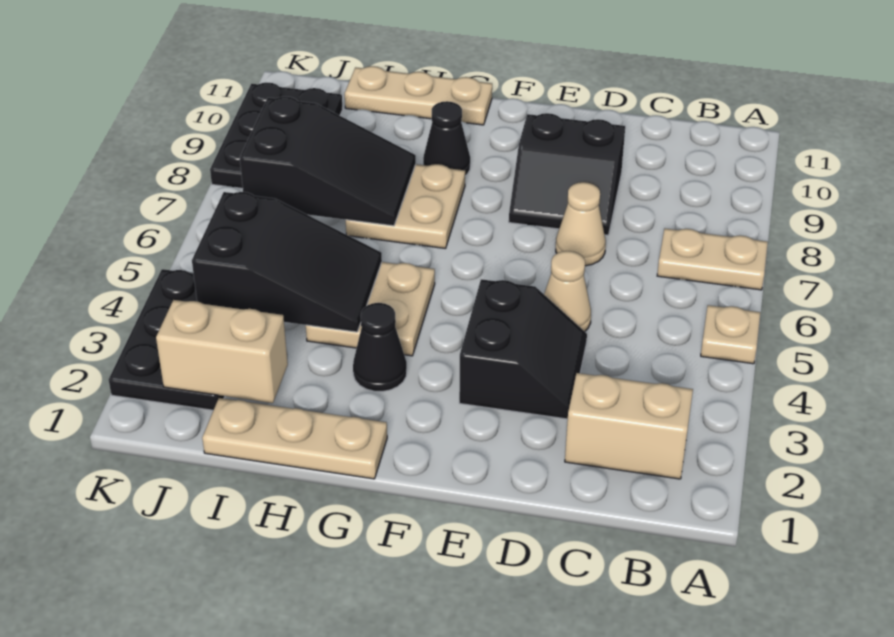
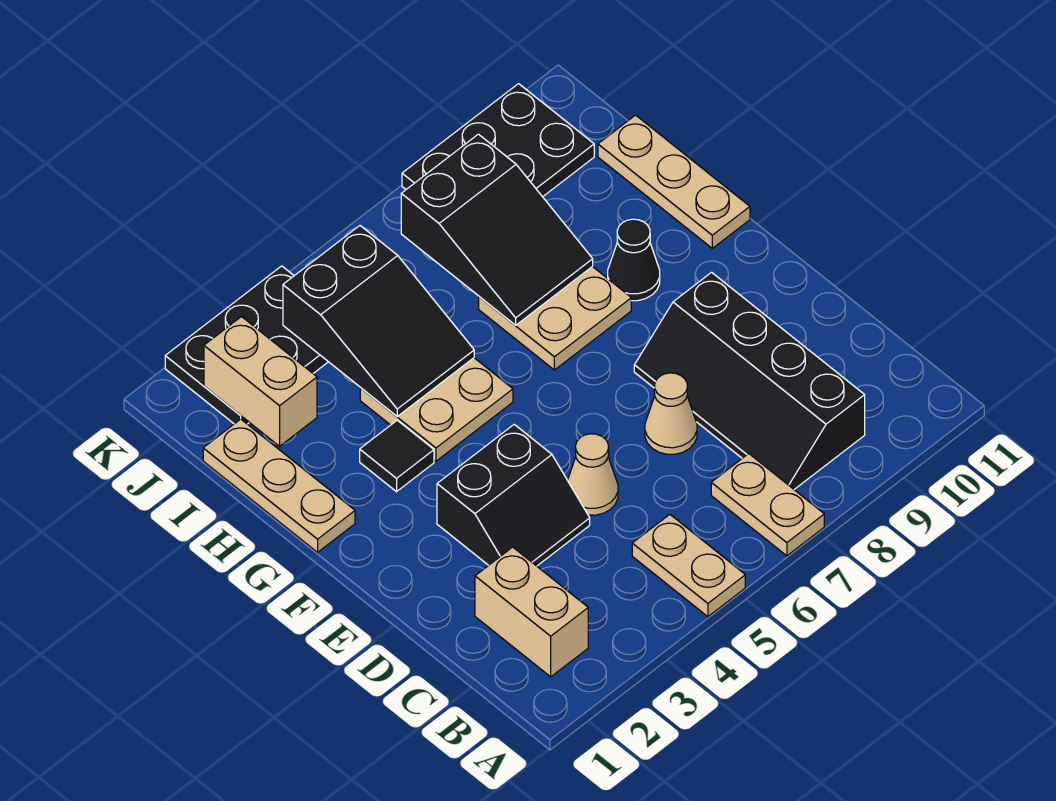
tan plate A5 level 1 -> tan plate A5:B5 level 1
black slope D8:E9 level 1 top 9 -> black slope B8:E9 level 1 top 9
black cone G3 level 1 -> black tile G3 level 1

